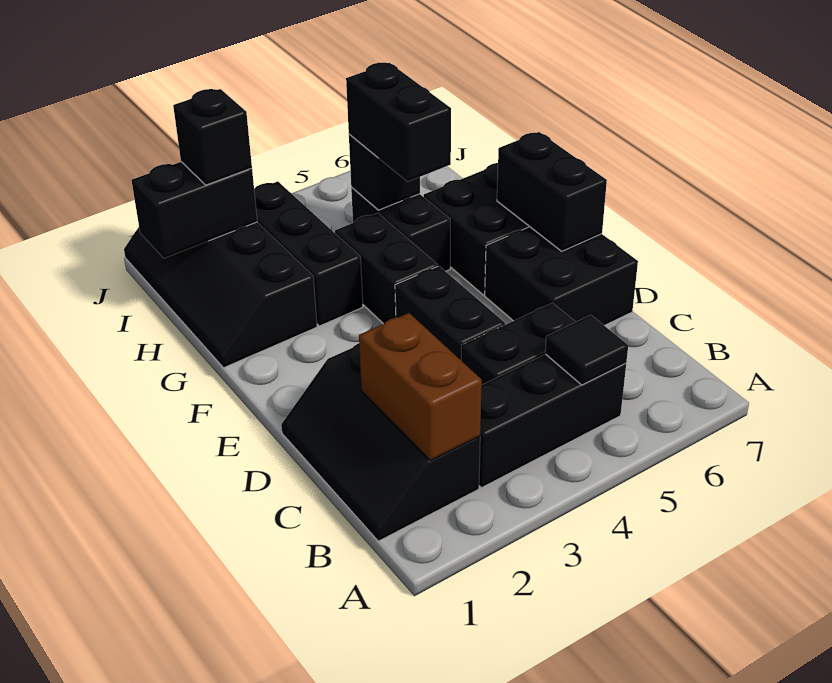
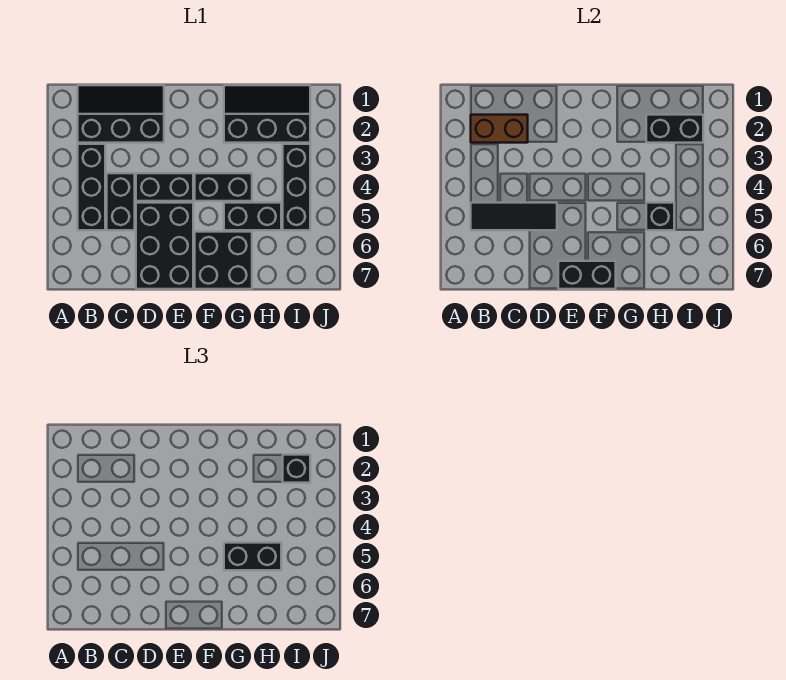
black tile B5 level 2 -> black tile B5:D5 level 2
black brick D6:E7 level 1 -> black brick D5:E7 level 1
black slope G1:J2 level 1 top 2 -> black slope G1:I2 level 1 top 2
black brick G3:I3 level 1 -> black brick I3:I5 level 1
black brick I1:I2 level 2 -> black brick H2:I2 level 2

